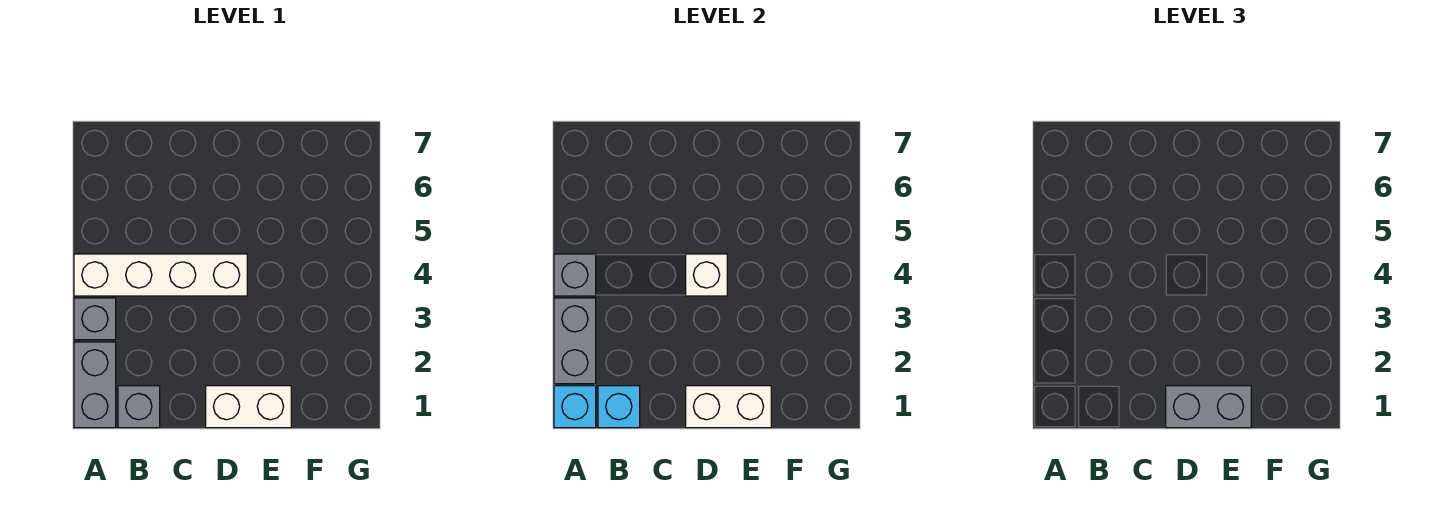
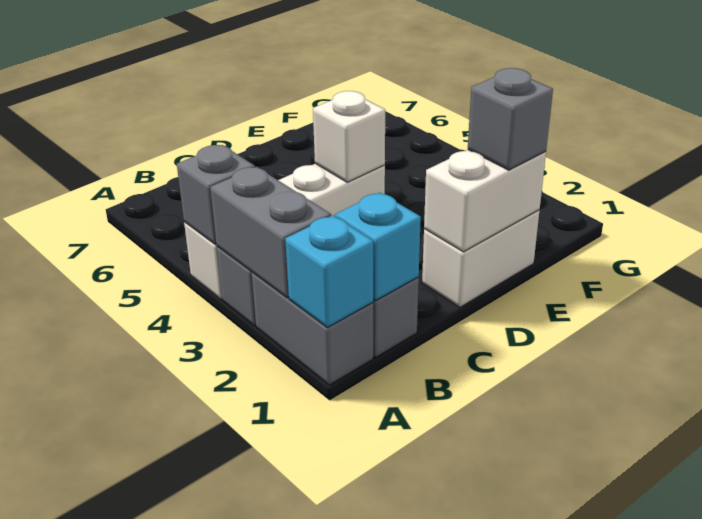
grey brick D1:E1 level 3 -> grey brick E1 level 3

